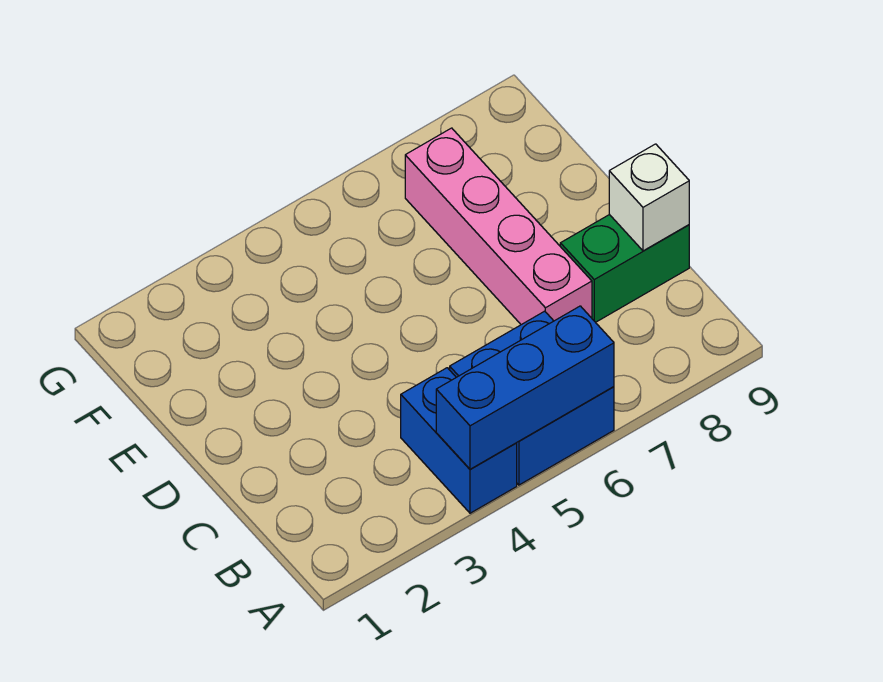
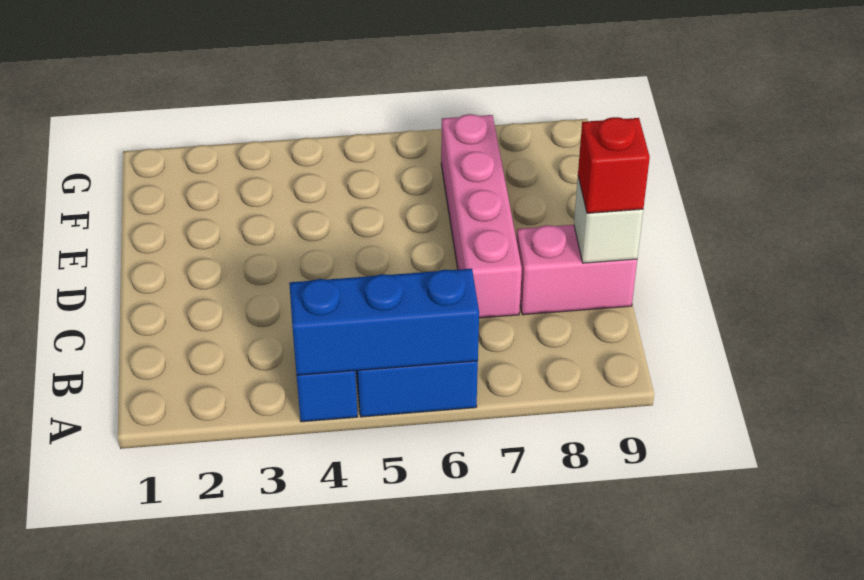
green brick C8:C9 level 1 -> pink brick C8:C9 level 1
none -> red brick C9 level 3

